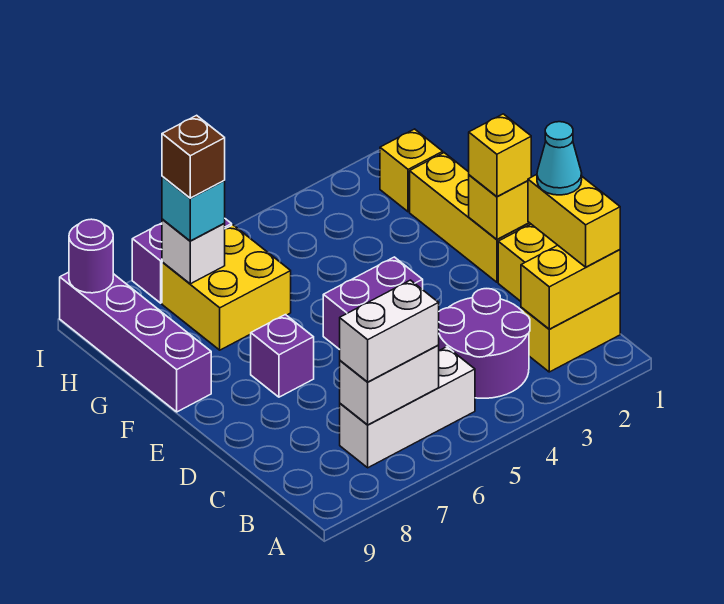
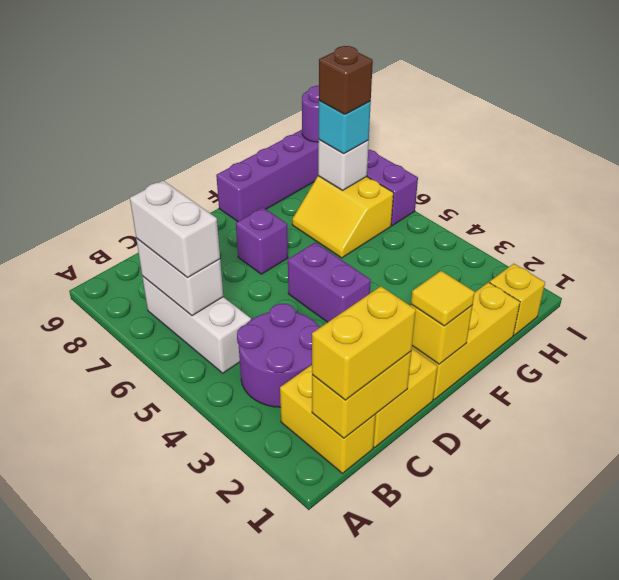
yellow brick B1:B2 level 2 -> yellow brick B1:C1 level 2
cyan cone C1 level 4 -> none
yellow brick E1 level 3 -> yellow tile E1 level 3
yellow brick G6:H7 level 1 -> yellow slope G6:H7 level 1 top H

